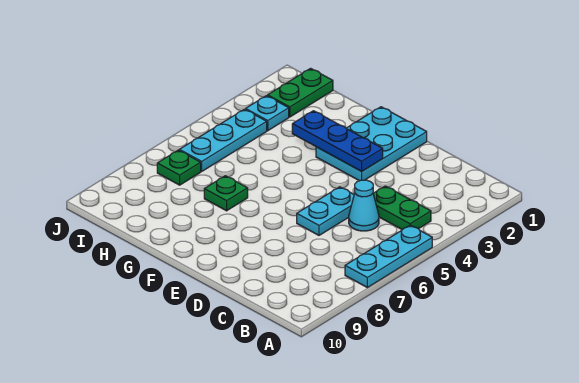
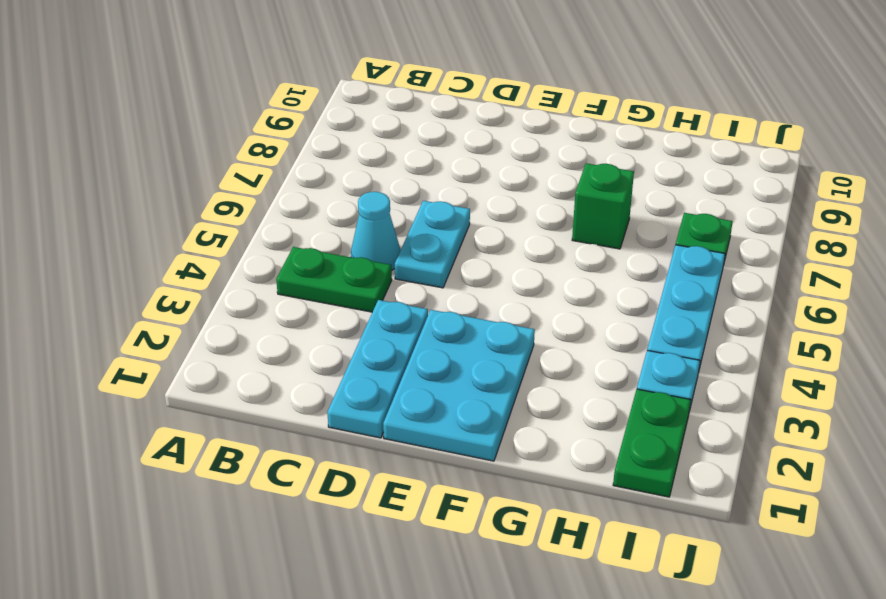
cyan plate A5:A7 level 1 -> cyan plate D1:D3 level 1
blue plate E3:G3 level 2 -> none
green plate G7 level 1 -> green brick G7 level 1

